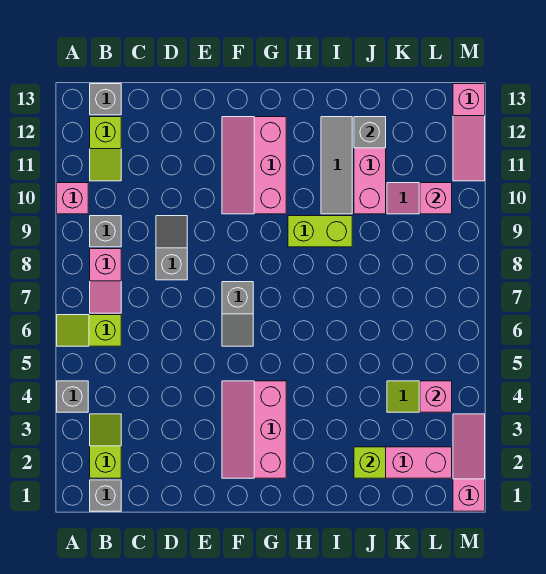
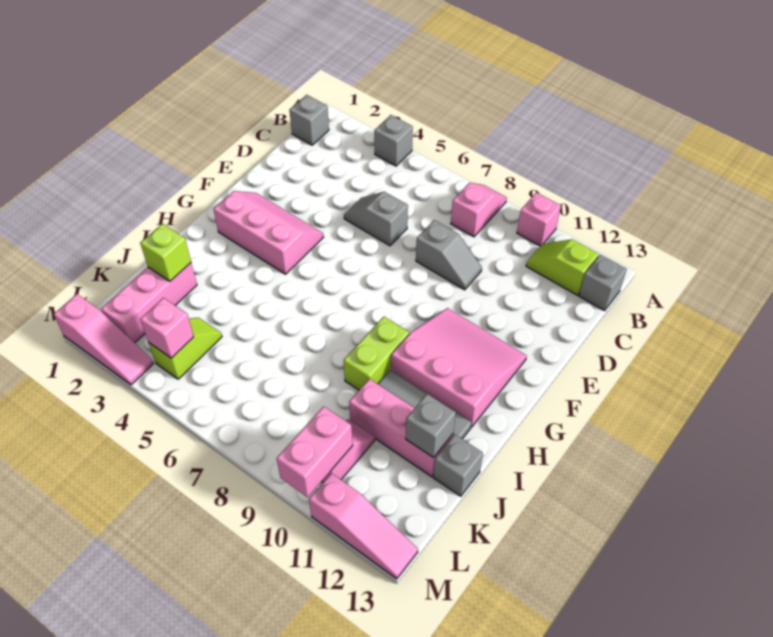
lime slope A6:B6 level 1 top B -> none
lime slope B2:B3 level 1 top 2 -> none
pink slope B7:B8 level 1 top 8 -> pink slope A8:B8 level 1 top B
grey brick B9 level 1 -> grey brick J13 level 1
grey slope F6:F7 level 1 top 7 -> grey slope D5:D6 level 1 top 6
pink slope F10:G12 level 1 top G -> pink slope F10:H12 level 1 top H
pink brick L10 level 2 -> pink brick L10:M10 level 2
pink slope M11:M13 level 1 top 13 -> pink slope M11:M13 level 1 top 11

